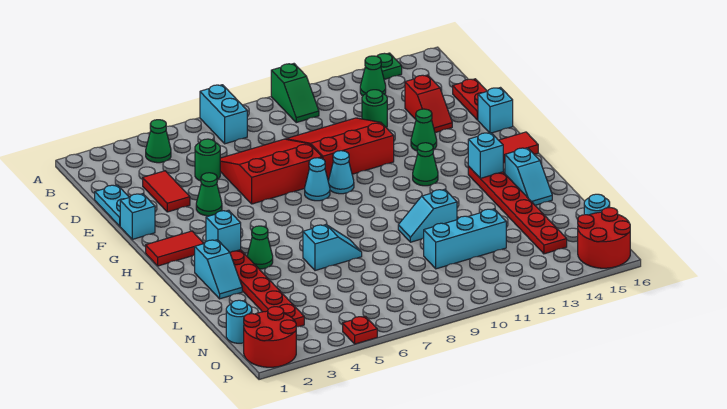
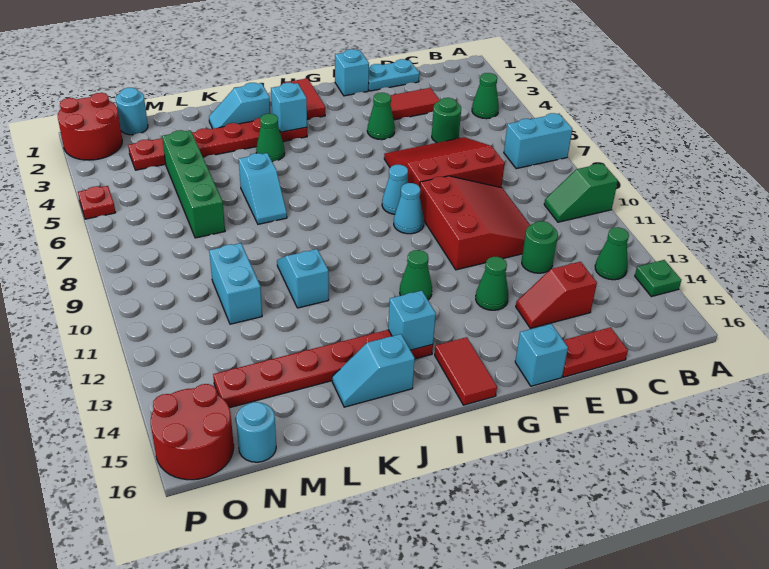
red slope D6:F8 level 1 top F -> red slope D6:F8 level 1 top 8
none -> green brick M4:M7 level 1
cyan brick M10:M12 level 1 -> cyan brick M10:M11 level 1

